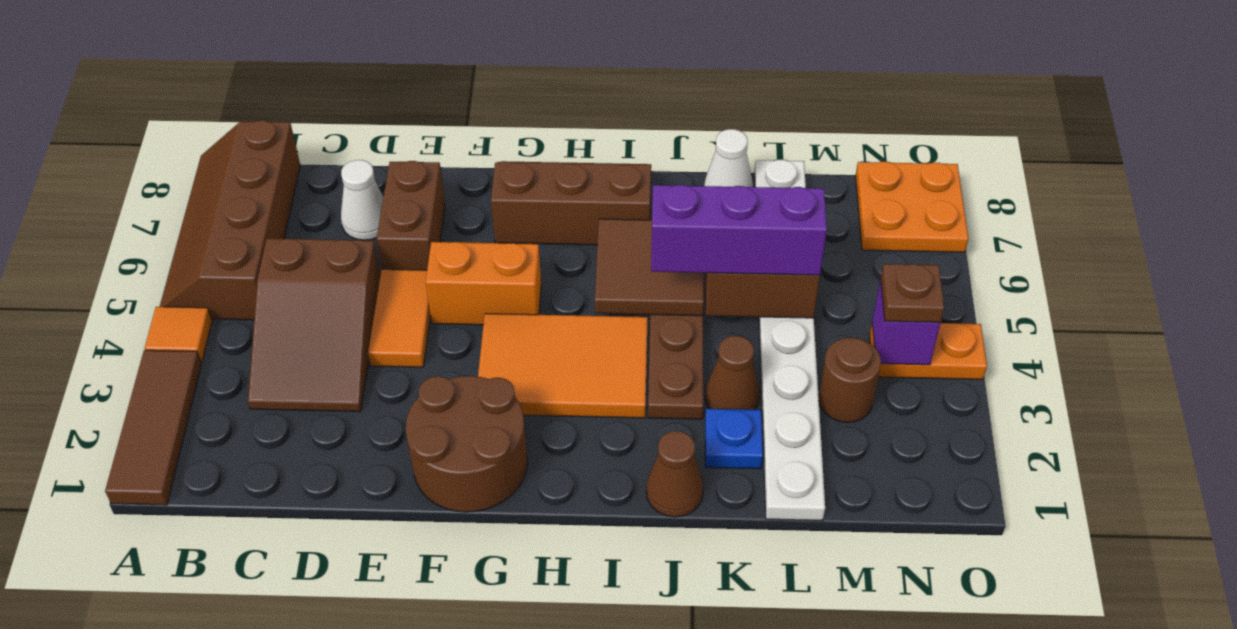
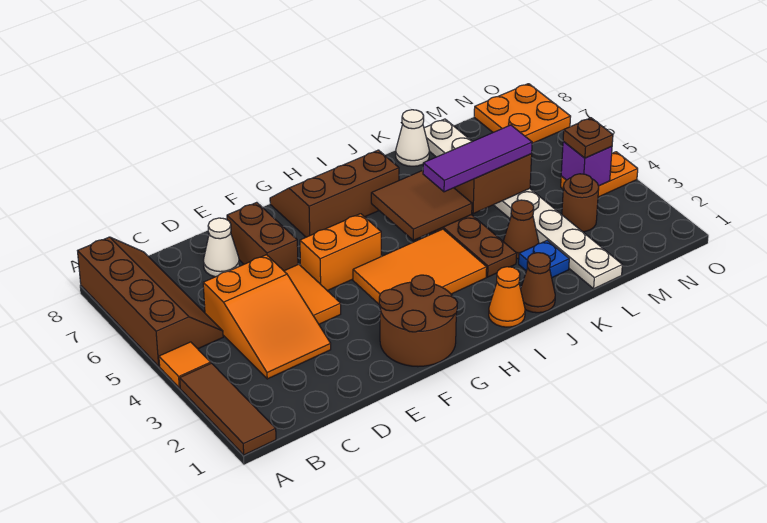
brown slope A5:B8 level 1 top B -> brown slope A5:B8 level 1 top A
brown slope C3:D5 level 1 top 5 -> orange slope C3:D5 level 1 top 5
none -> orange cone I1 level 1
purple brick J5:L5 level 3 -> purple tile J5:L5 level 3

